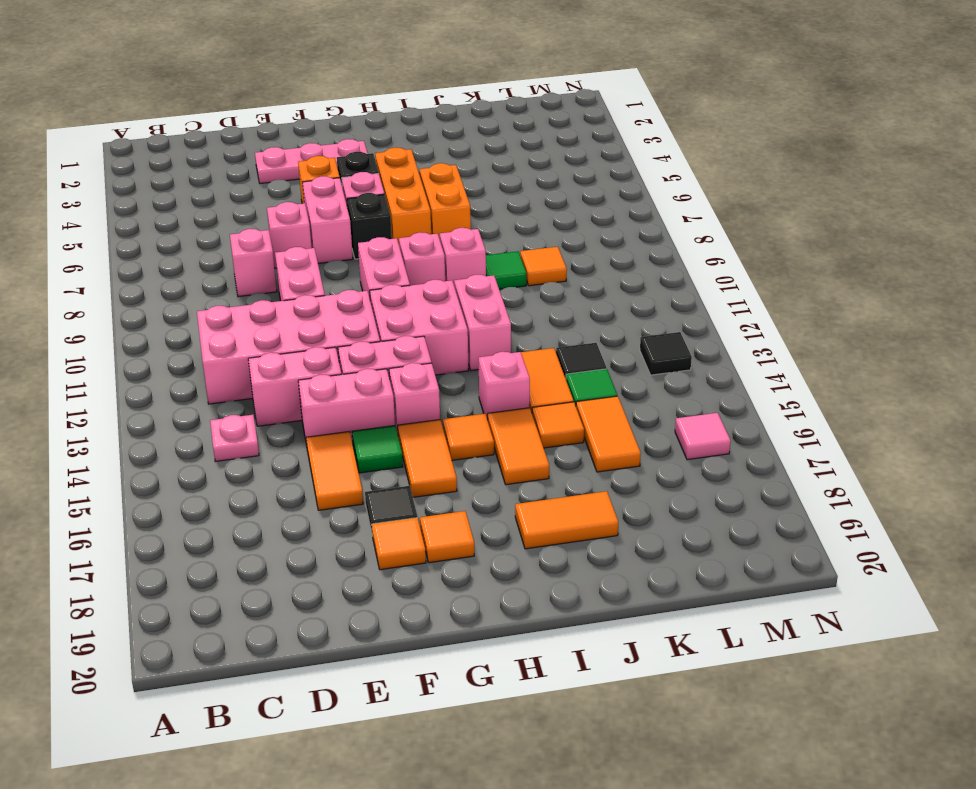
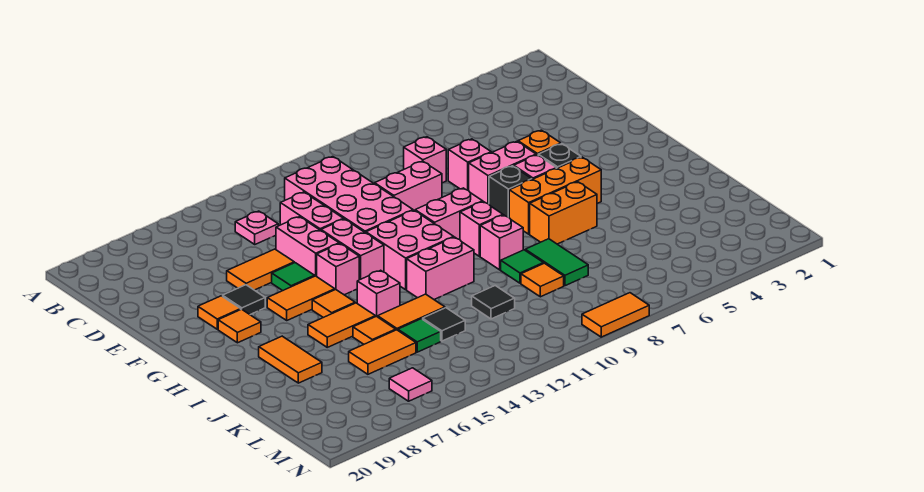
pink plate E3:G3 level 1 -> none
none -> green tile J8:K8 level 1
black tile M13 level 1 -> black tile K11 level 1
none -> orange tile N8:N9 level 1

